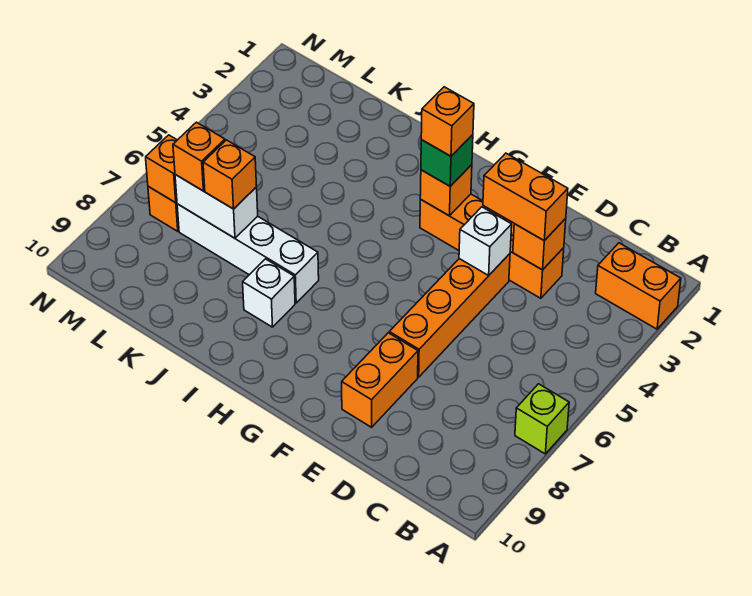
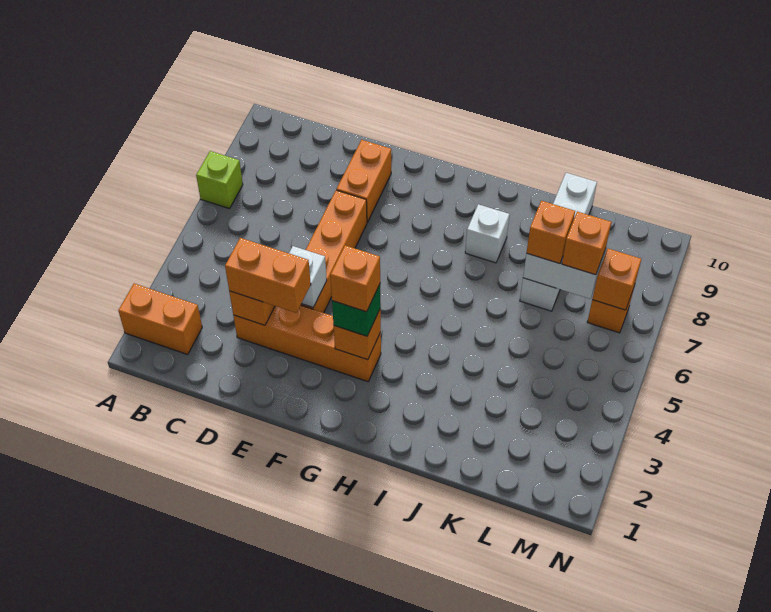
white brick I7:L7 level 1 -> white brick K7:K10 level 1

